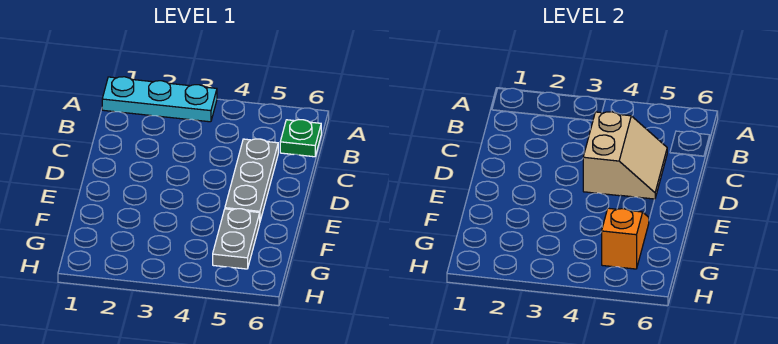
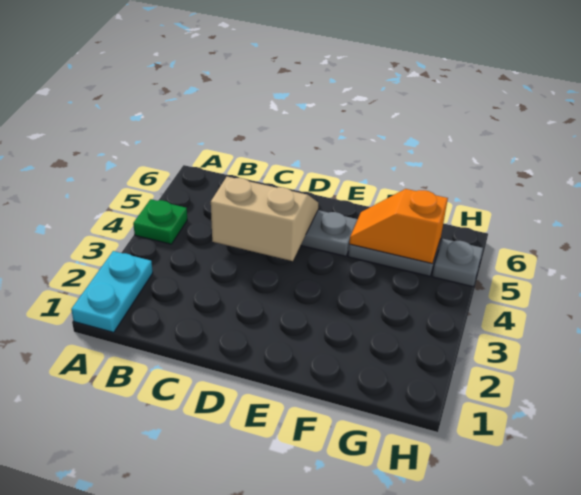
cyan plate A1:A3 level 1 -> cyan plate A1:A2 level 1
green plate B6 level 1 -> green plate A4 level 1
none -> grey plate H5 level 1

